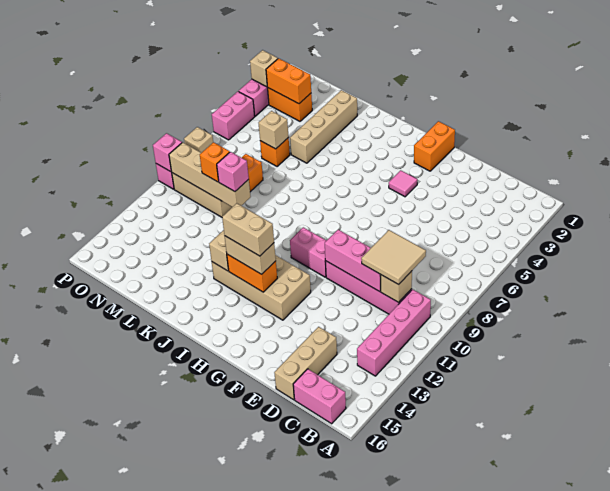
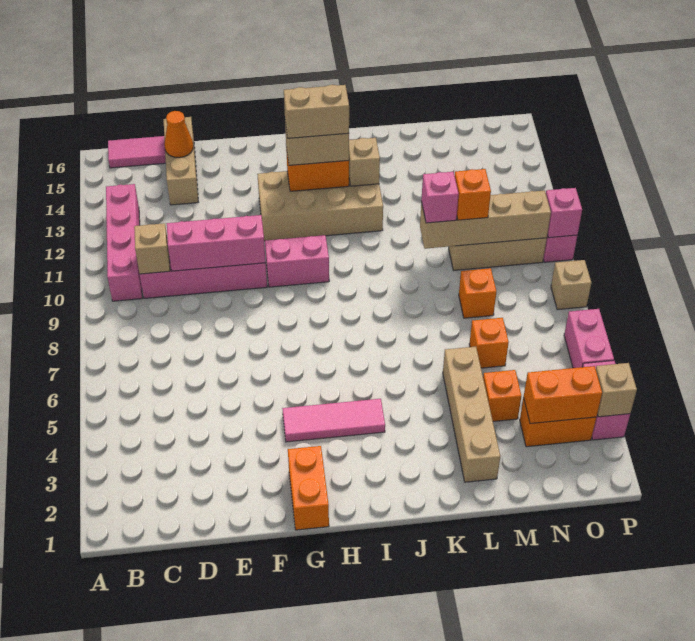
pink brick B16:C16 level 1 -> pink tile B16:C16 level 1
tan tile C9:D10 level 3 -> none
none -> orange cone D15 level 2
pink tile G4 level 1 -> pink tile G4:I4 level 1
none -> orange brick M4 level 1
tan brick M6 level 2 -> none

